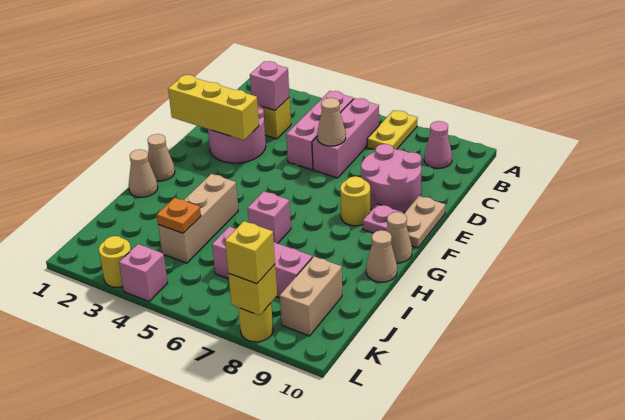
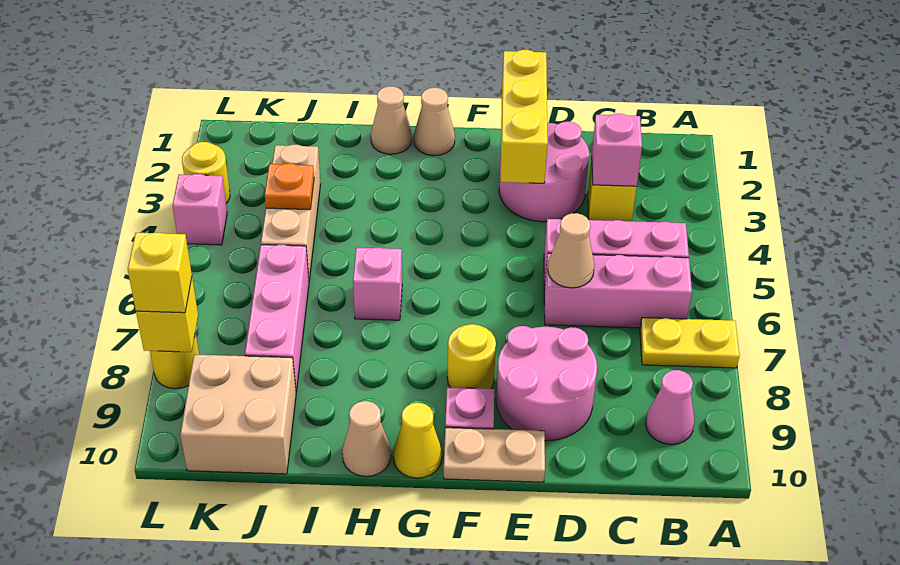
tan cone G10 level 1 -> yellow cone G10 level 1
tan brick H4:J4 level 1 -> tan brick J3:J5 level 1
tan brick J9:K9 level 1 -> tan brick J9:K10 level 1

